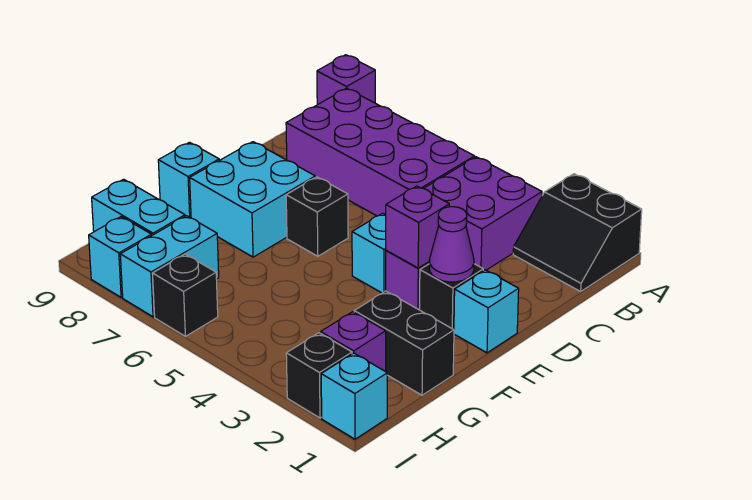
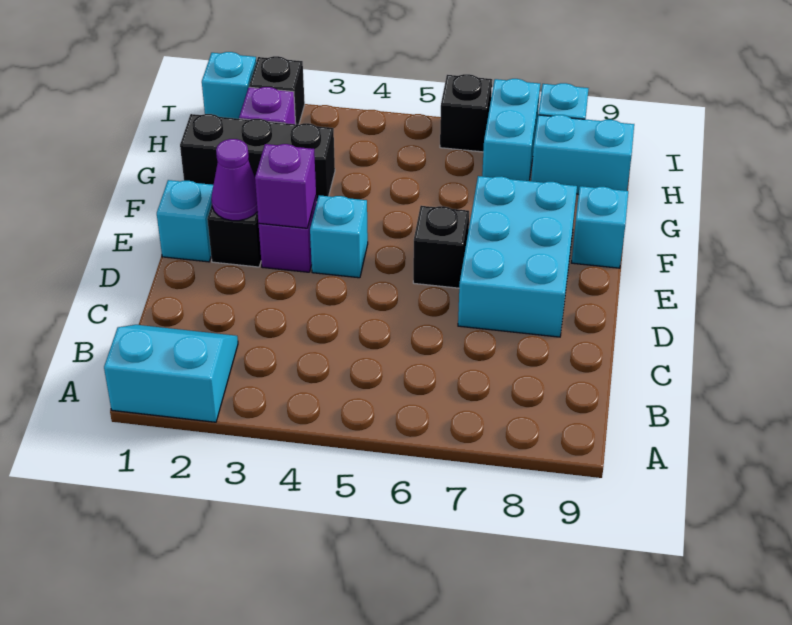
black slope A1:B2 level 1 top A -> cyan slope A1:B2 level 1 top A
purple brick A9 level 1 -> none
purple brick B3:C4 level 1 -> none
purple brick B5:C8 level 1 -> none
cyan brick E7:F8 level 1 -> cyan brick D7:F8 level 1
black brick G1:G2 level 1 -> black brick G1:G3 level 1

